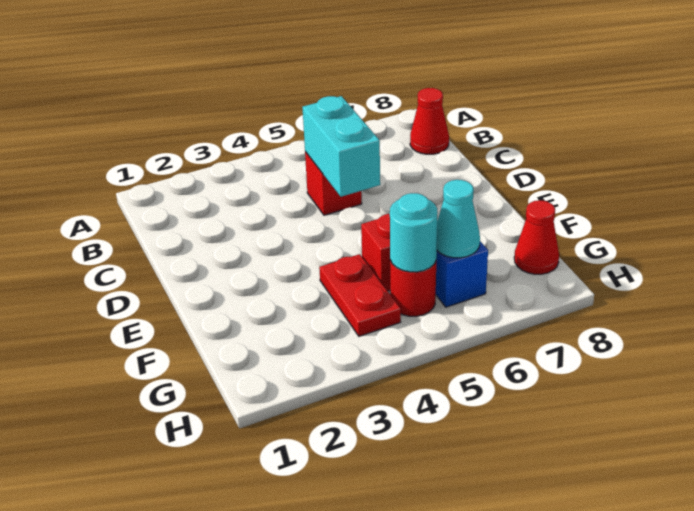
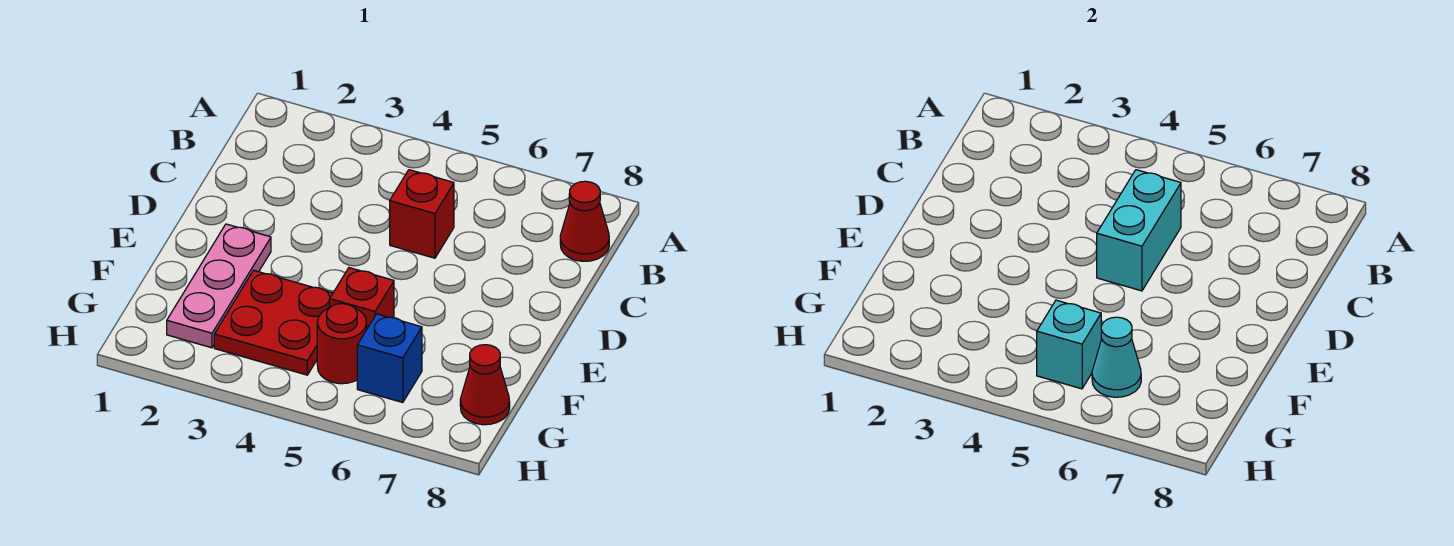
none -> pink plate E2:G2 level 1
red plate F4:G4 level 1 -> red plate F3:G4 level 1
cyan round brick G5 level 2 -> cyan brick G5 level 2

